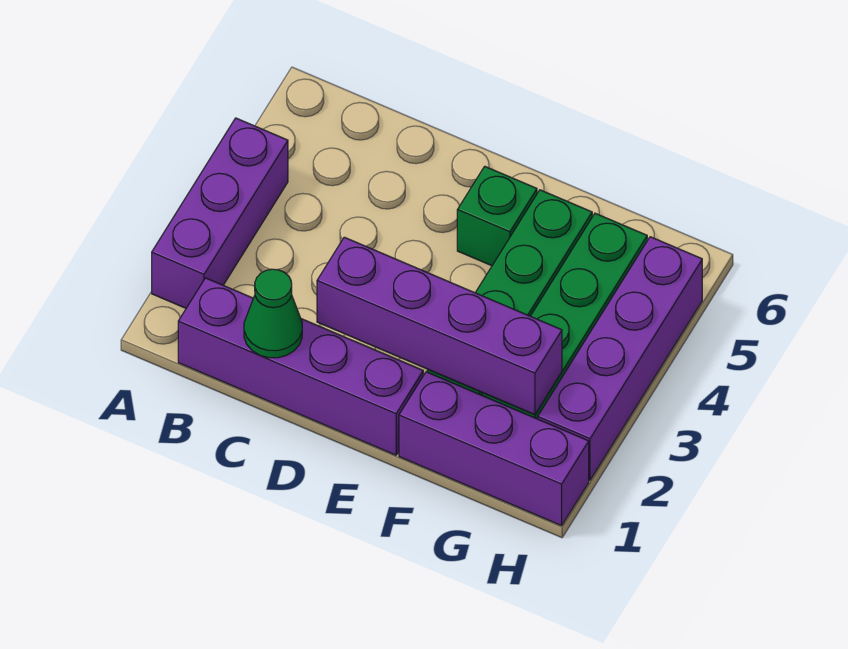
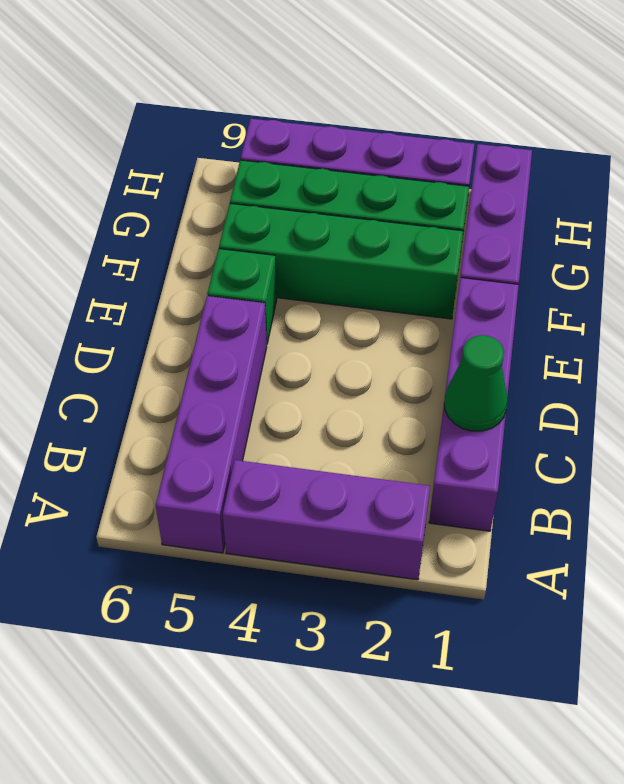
purple brick D2:G2 level 2 -> purple brick A5:D5 level 1

